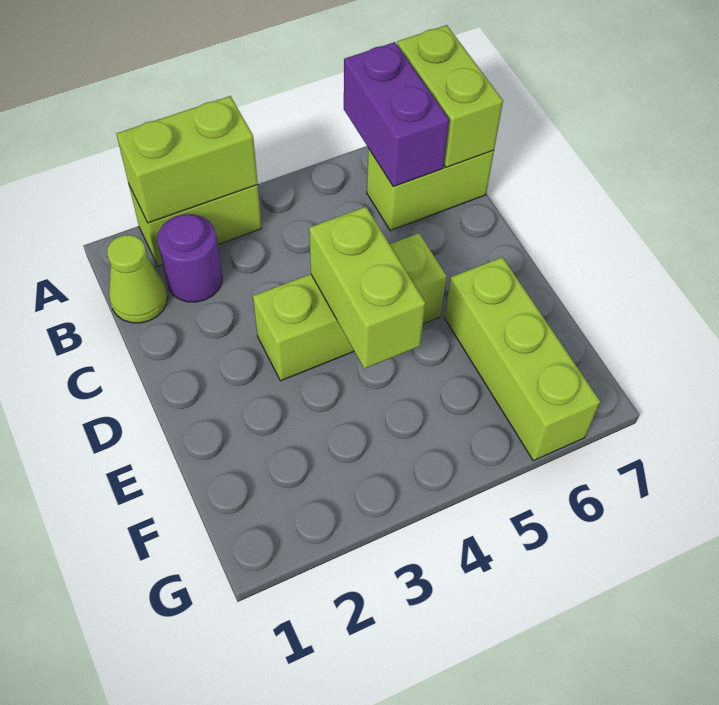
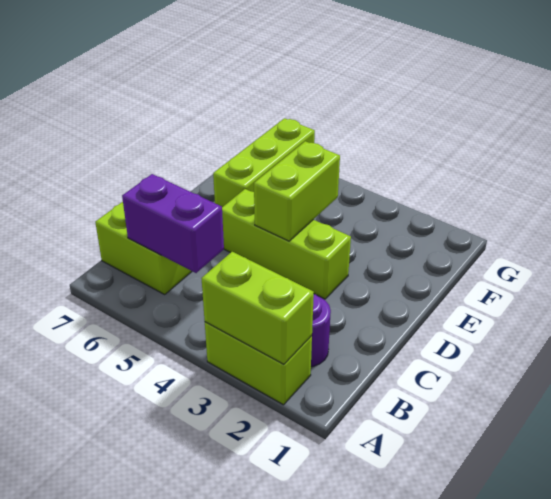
purple brick A6:B6 level 2 -> purple brick B5:B6 level 2
lime brick A7:B7 level 2 -> none
lime cone B1 level 1 -> none

